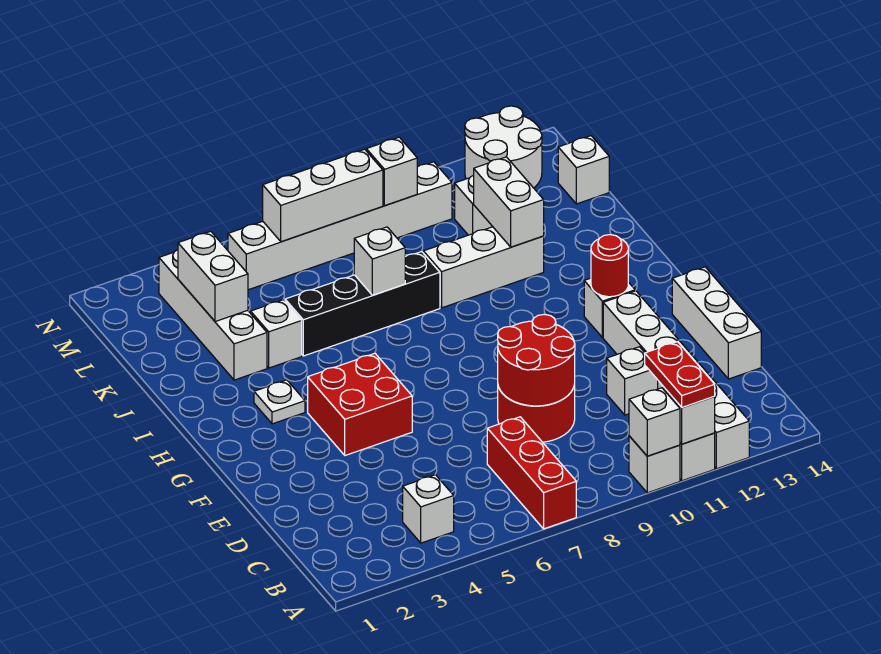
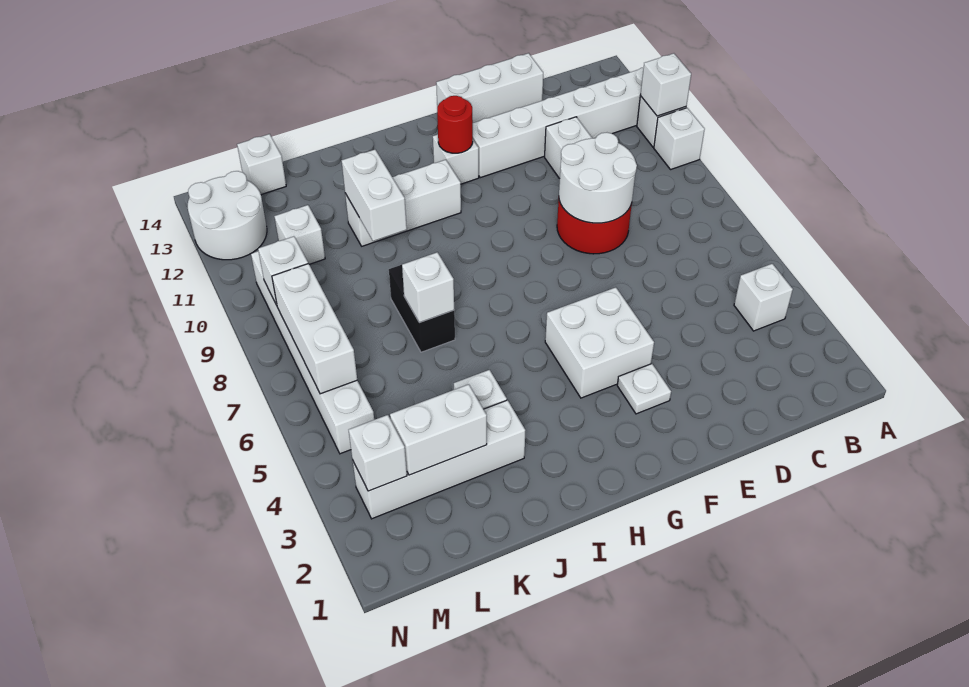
red brick A7:C7 level 1 -> none
white brick A10 level 2 -> white brick M3 level 2
red plate A11:B11 level 3 -> none
red round brick D8:E9 level 2 -> white round brick D8:E9 level 2
red brick F4:G5 level 1 -> white brick F4:G5 level 1
white plate H3 level 1 -> white plate F3 level 1
black brick J5:J8 level 1 -> black brick J7:J8 level 1
white brick J9:J11 level 1 -> white brick H11:J11 level 1
white brick J11:K11 level 2 -> white brick J10:J11 level 2

